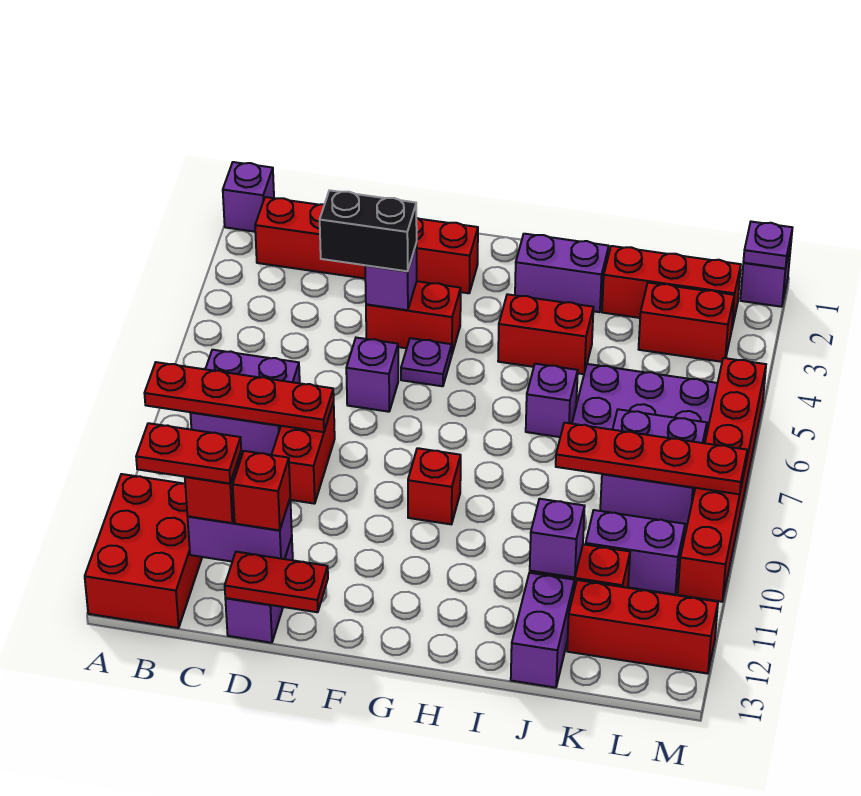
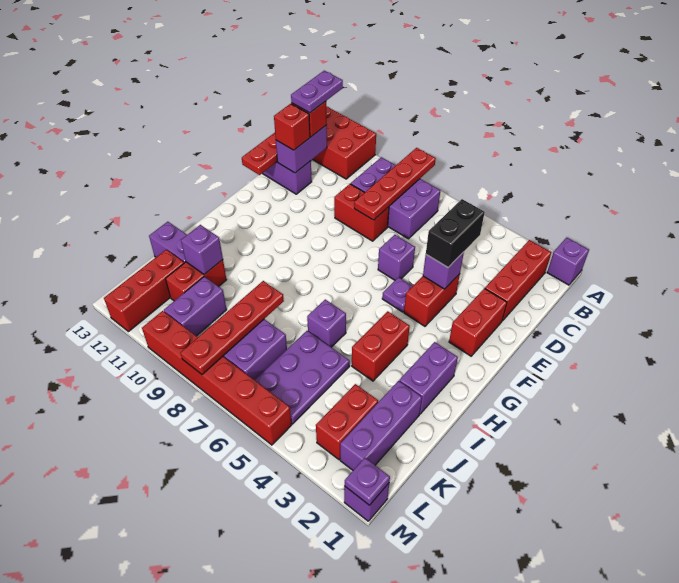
purple brick B7:C8 level 1 -> purple brick B7:C9 level 1
red plate B12:C12 level 4 -> purple plate B12:C12 level 4
red brick G9 level 1 -> none
red brick J2:L2 level 1 -> purple brick J2:L2 level 1

